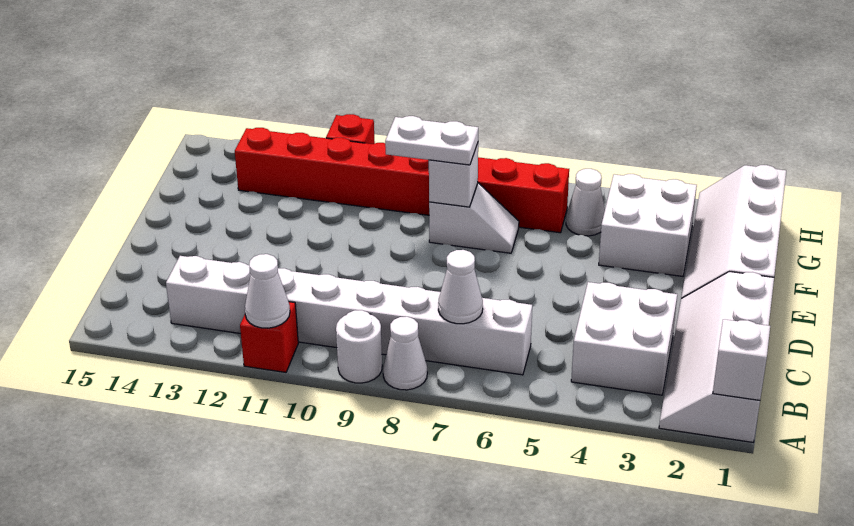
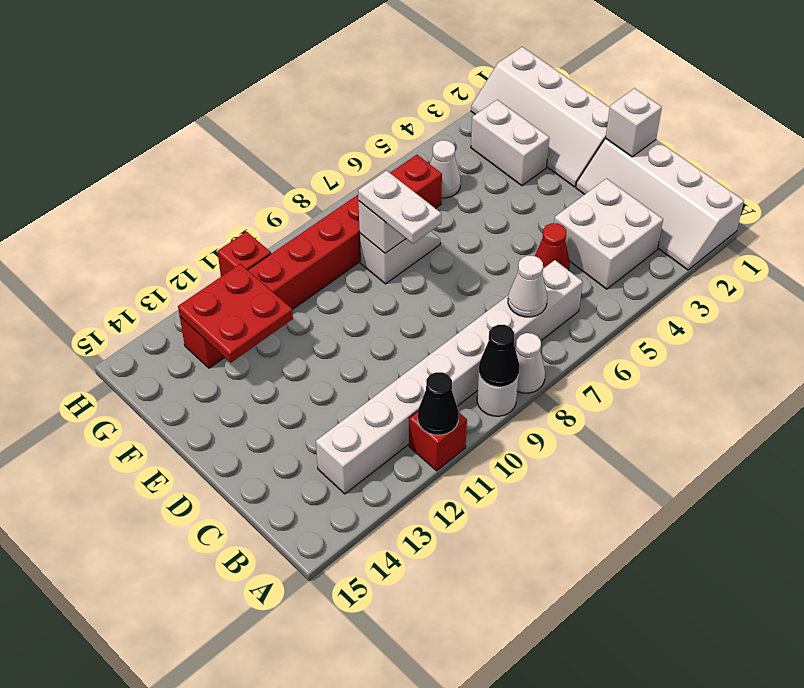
white brick A1 level 2 -> white brick D1 level 2
none -> black cone A9 level 2
white cone A11 level 2 -> black cone A11 level 2
none -> red cone C5 level 1
white brick F3:G4 level 1 -> white brick F3:G3 level 1
white plate F8:F9 level 3 -> white plate E8:F8 level 3
none -> red plate F12:G13 level 2

